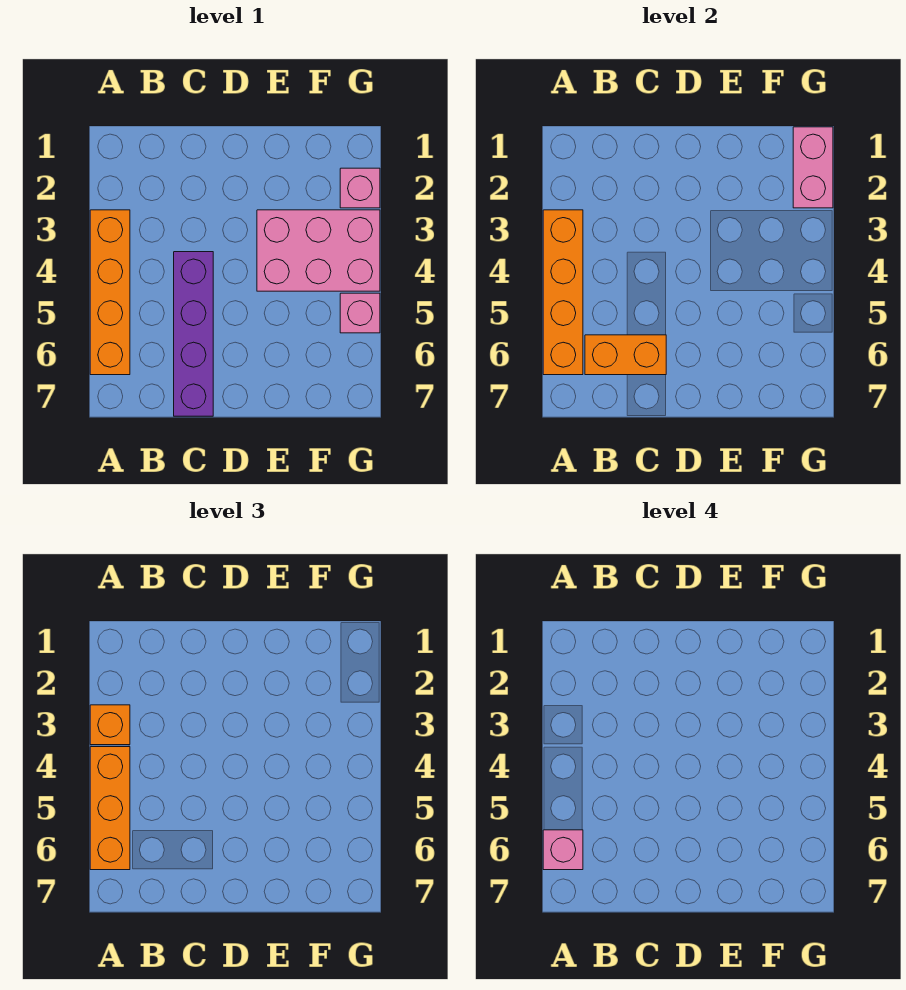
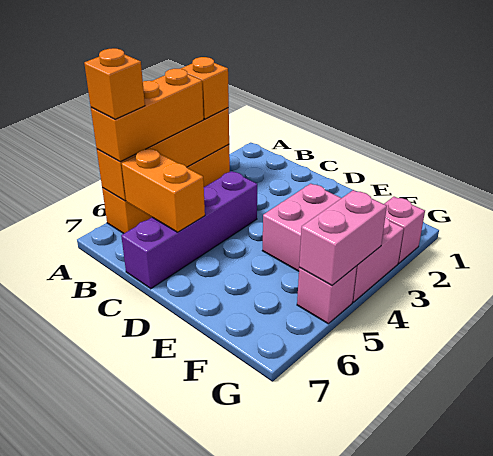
pink brick A6 level 4 -> orange brick A6 level 4
pink brick G1:G2 level 2 -> pink brick G4:G5 level 2

